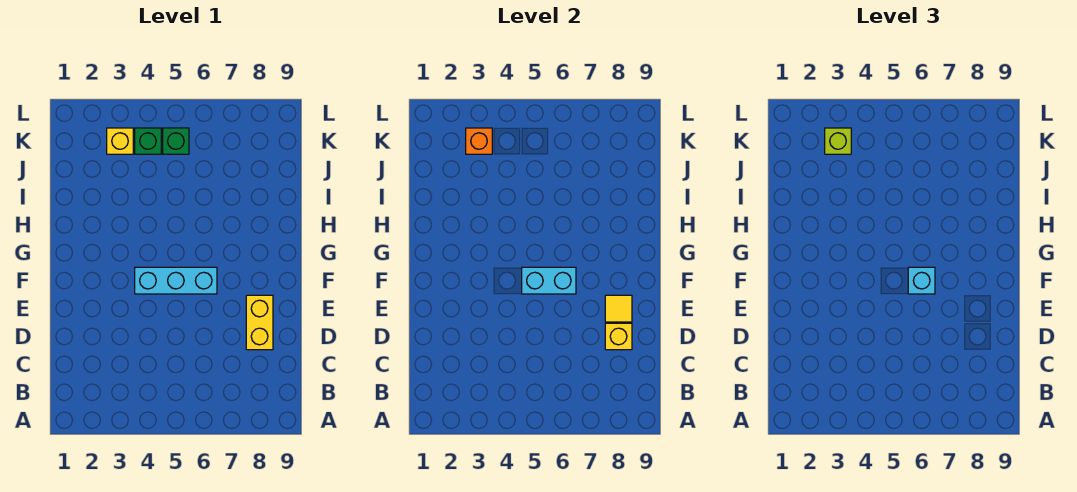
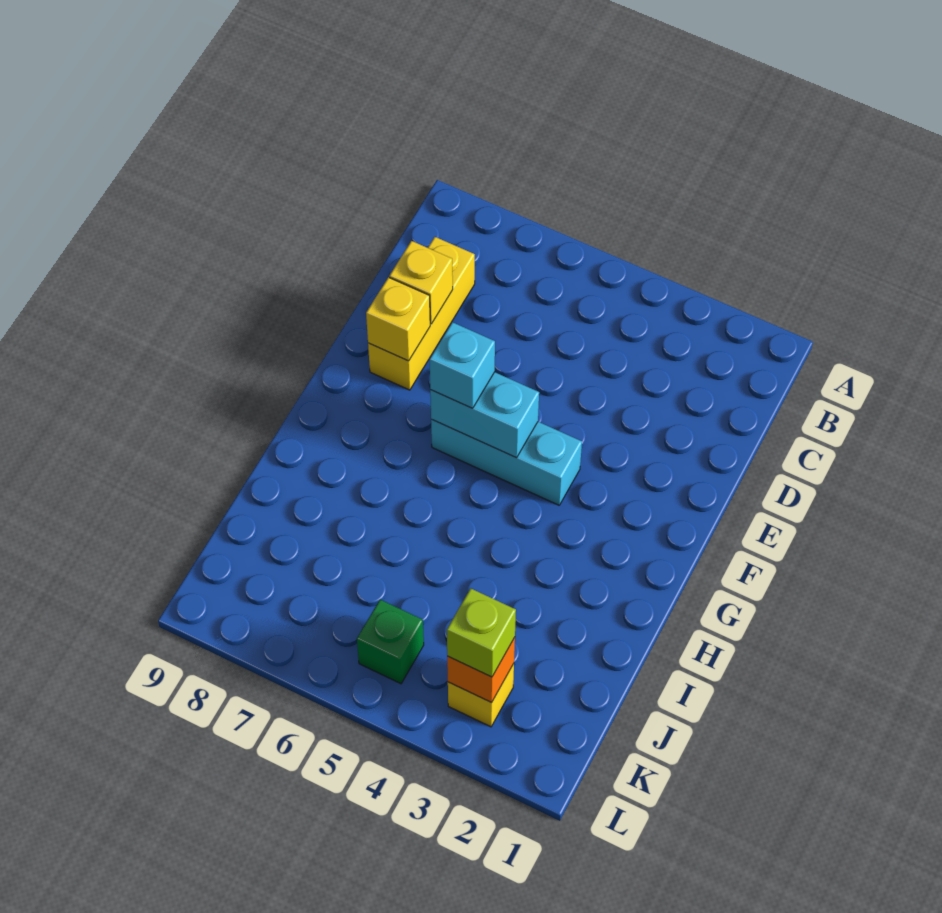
yellow brick D8:E8 level 1 -> yellow brick C8:E8 level 1
yellow tile E8 level 2 -> yellow brick E8 level 2
green brick K4 level 1 -> none

